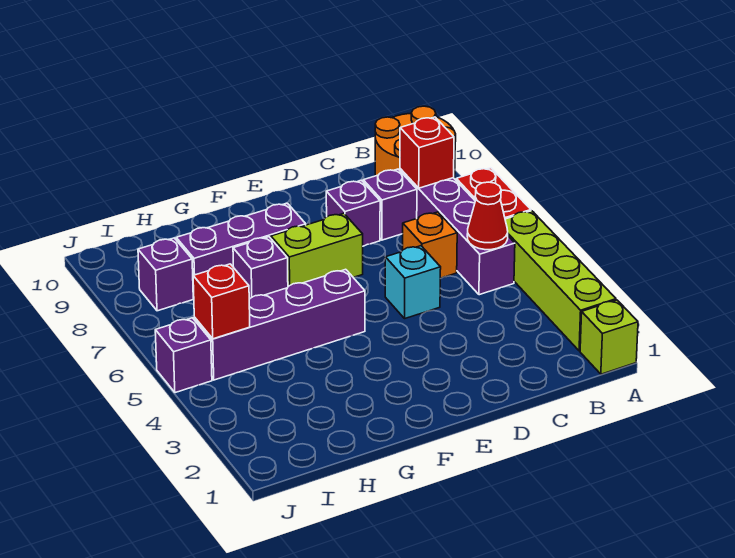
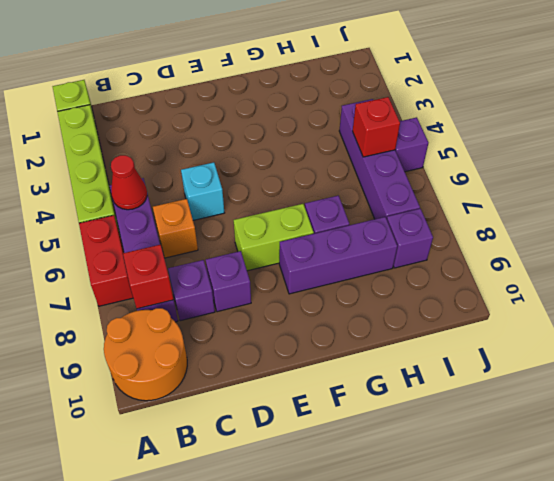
purple brick F5:I5 level 1 -> purple brick I4:I7 level 1

